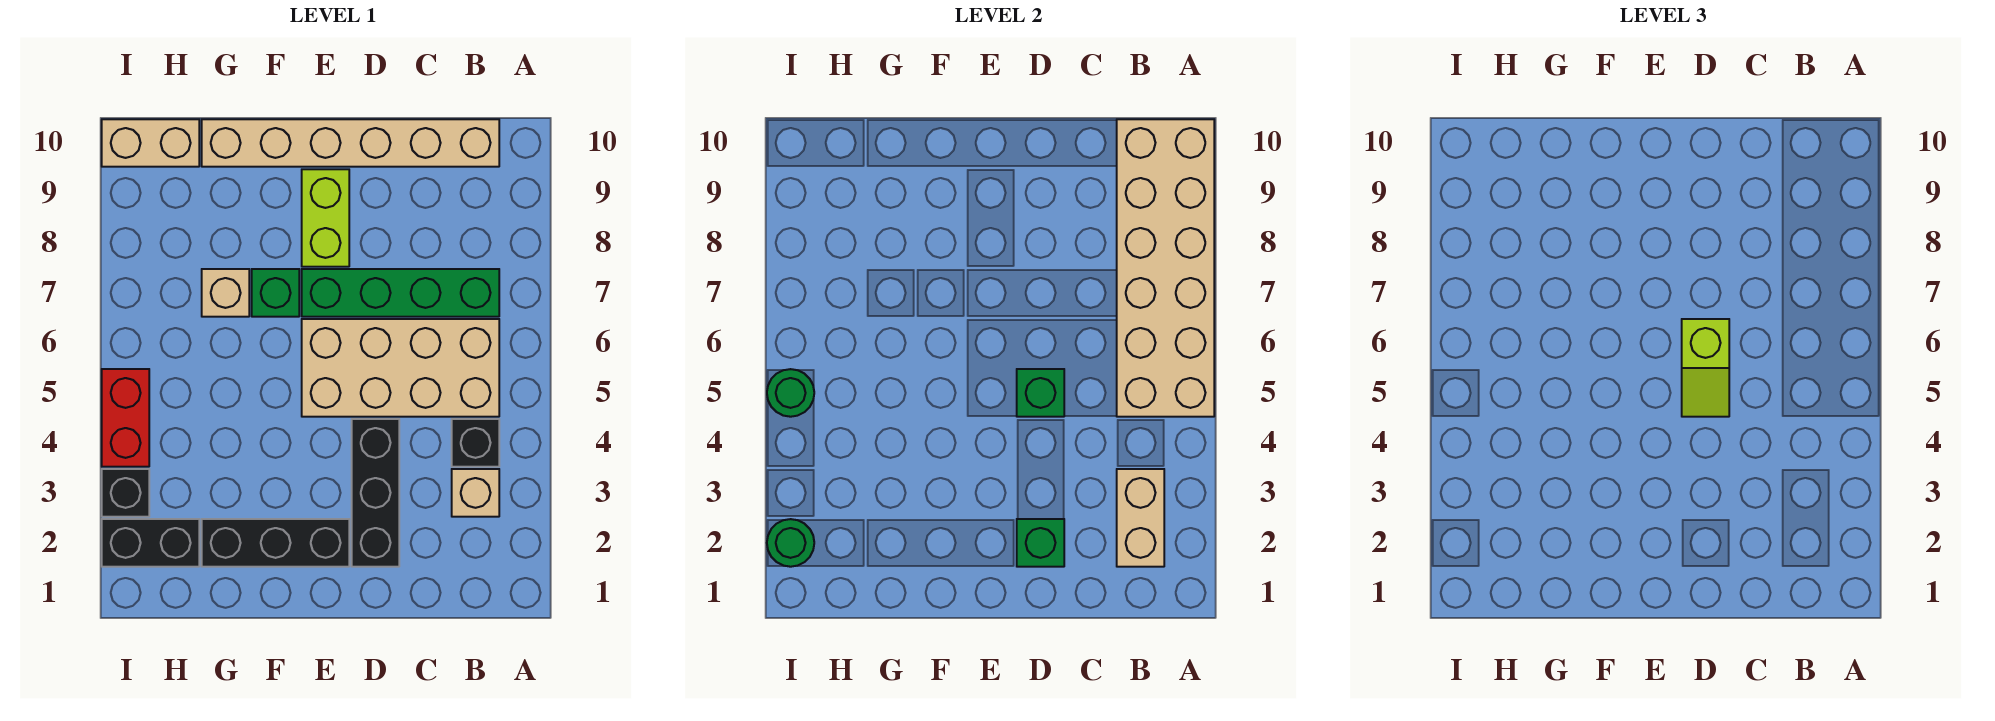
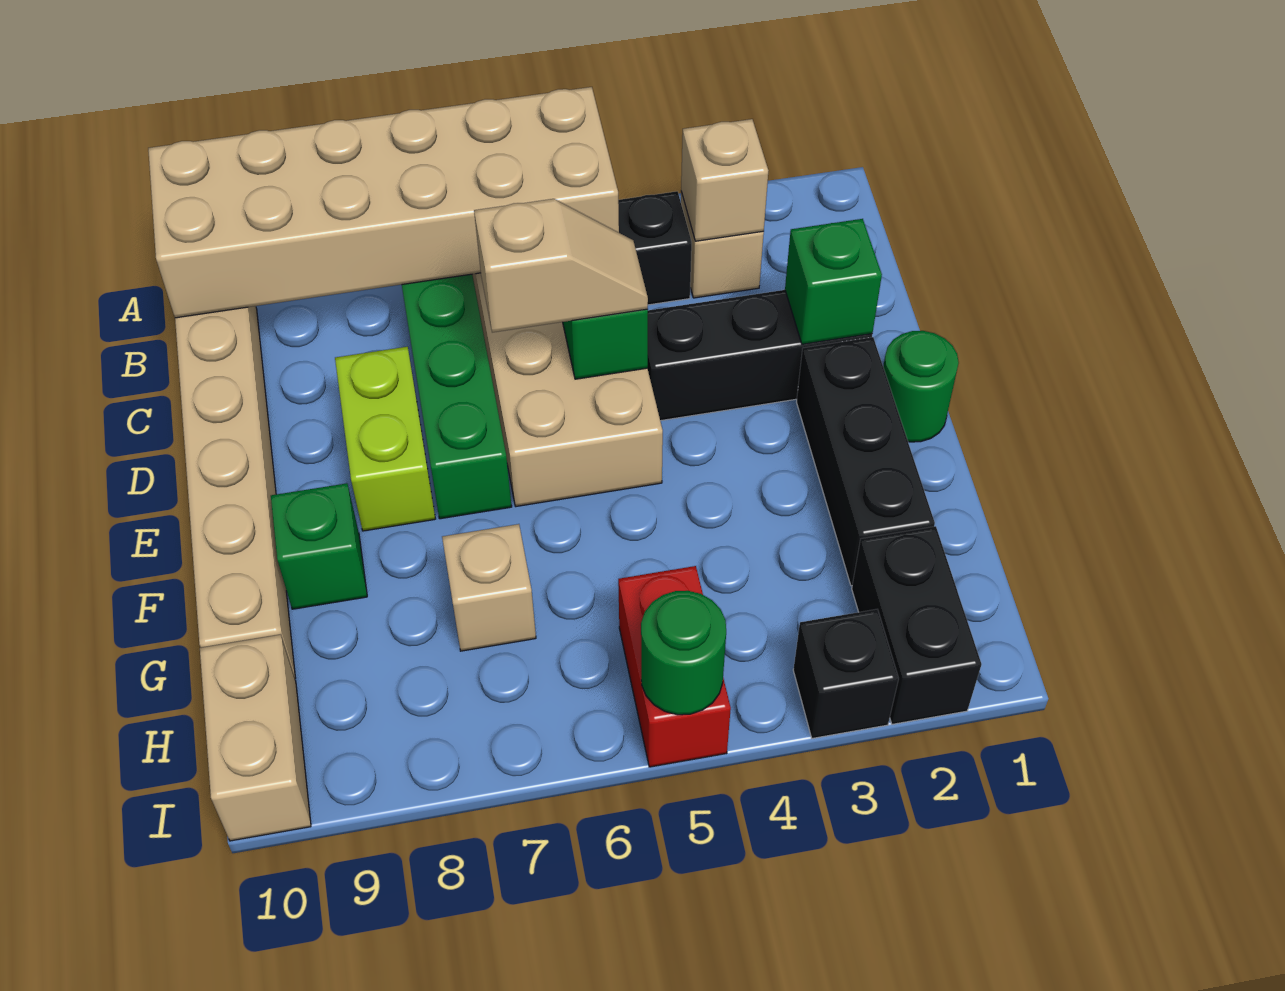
tan brick B2:B3 level 2 -> tan brick B3 level 2
lime slope D5:D6 level 3 top 6 -> tan slope D5:D6 level 3 top 6
lime brick E8:E9 level 1 -> lime brick D8:E8 level 1
green brick F7 level 1 -> green brick F9 level 1
green round brick I2 level 2 -> green round brick E1 level 1
red brick I4:I5 level 1 -> red brick H5:I5 level 1

